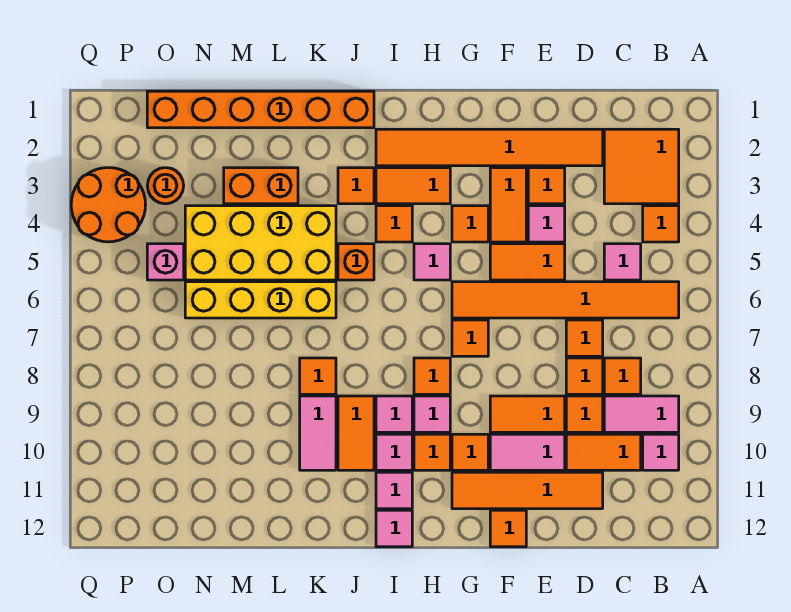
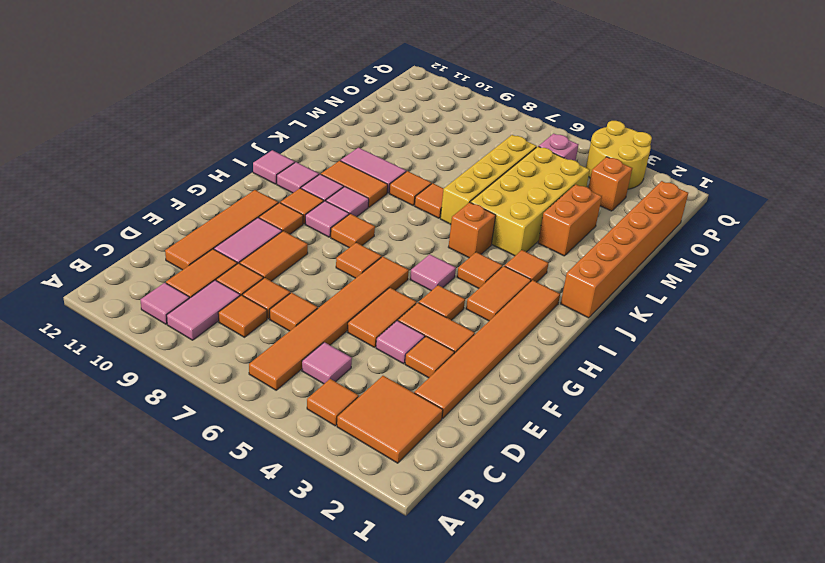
orange tile F12 level 1 -> orange tile K7 level 1
orange round brick O3 level 1 -> orange brick O3 level 1
orange round brick P3:Q4 level 1 -> yellow round brick P3:Q4 level 1

